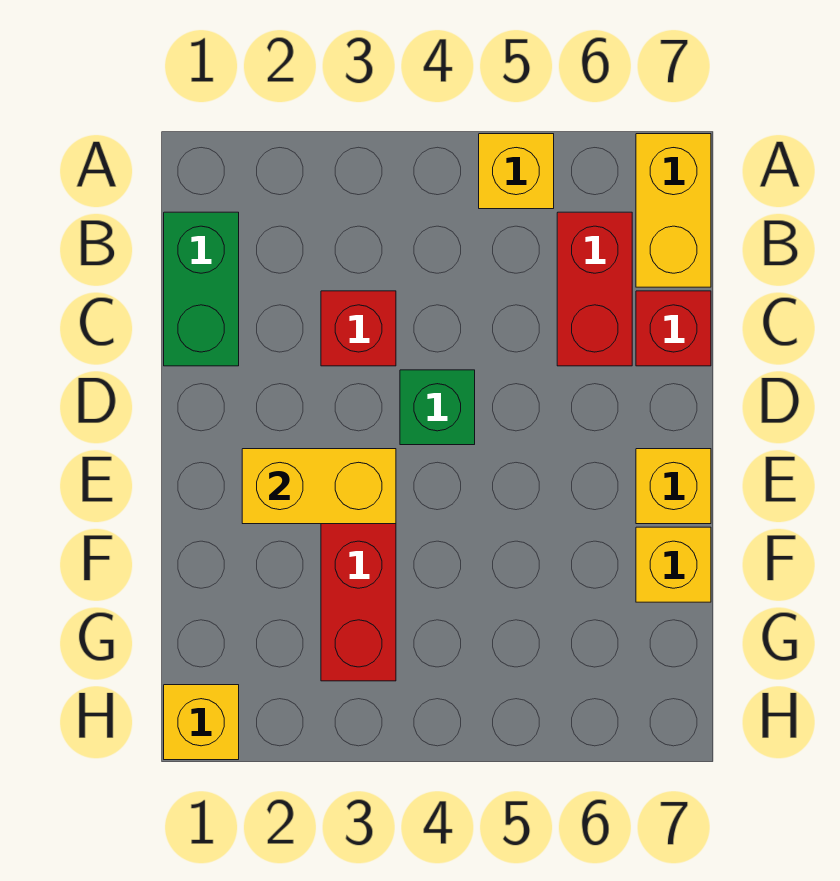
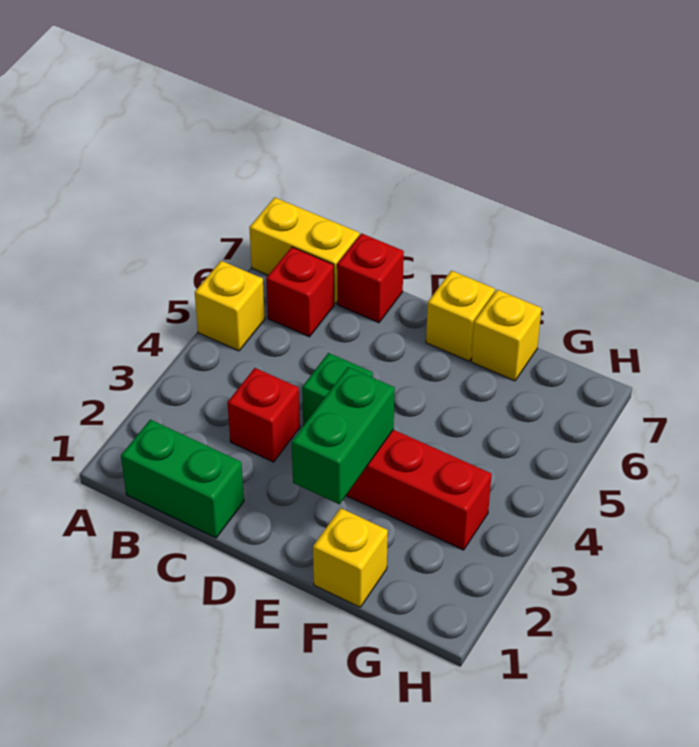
red brick B6:C6 level 1 -> red brick B6 level 1
yellow brick E2:E3 level 2 -> green brick E2:E3 level 2
yellow brick H1 level 1 -> yellow brick F1 level 1

